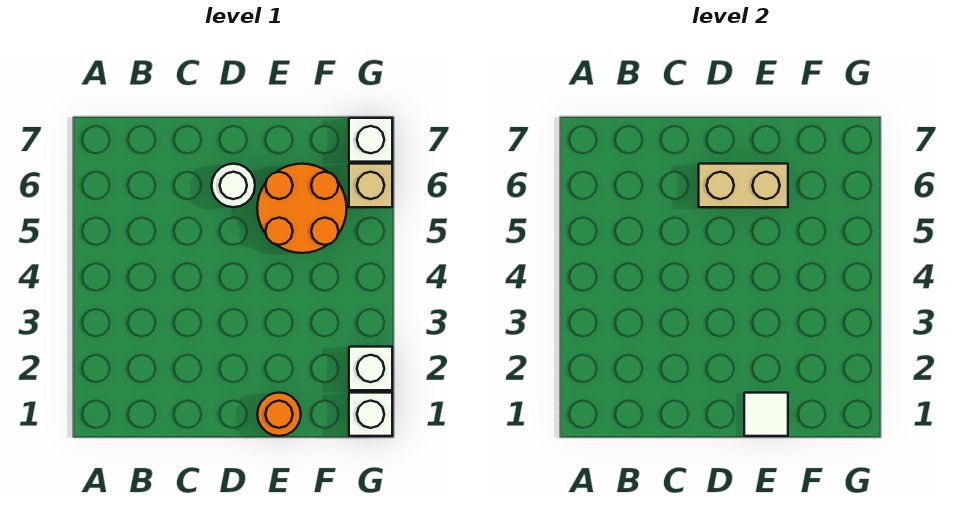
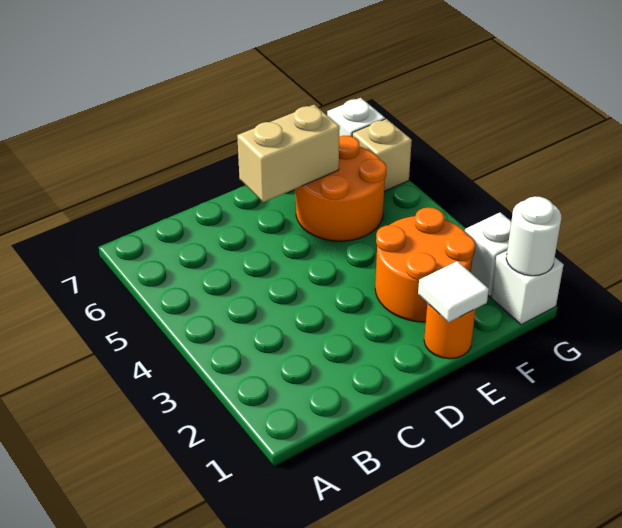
white round brick D6 level 1 -> white round brick G1 level 2
none -> orange round brick E2:F3 level 1

